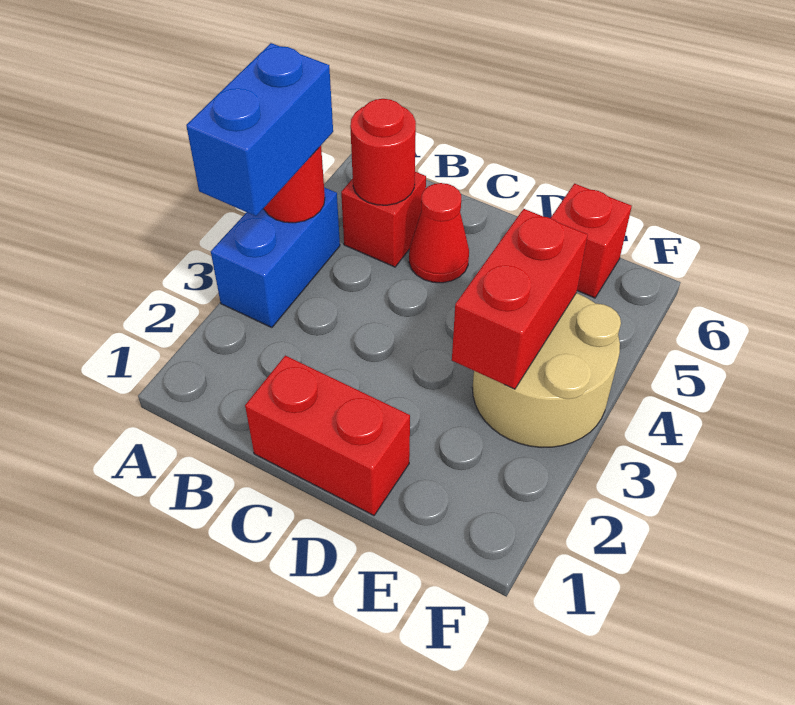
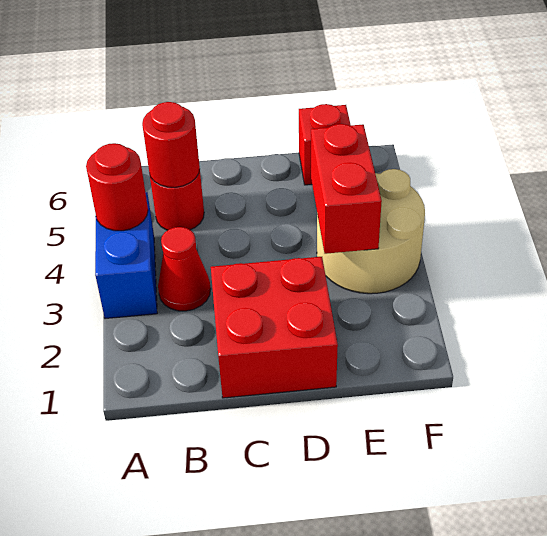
blue brick A3:A4 level 3 -> none
red brick B5 level 1 -> red round brick B5 level 1
red brick C1:D1 level 1 -> red brick C1:D2 level 1
red cone C5 level 1 -> red cone B3 level 1

